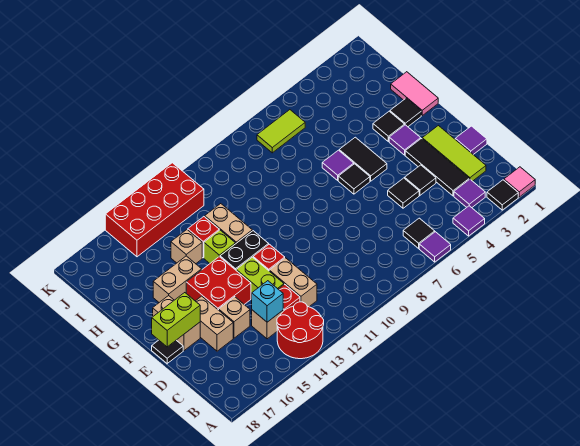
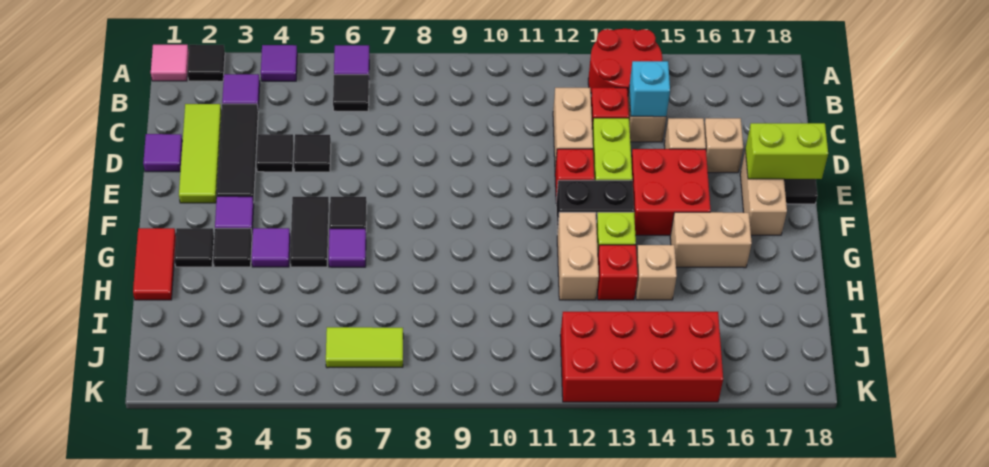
tan brick D16:E16 level 1 -> tan brick D16 level 1
pink tile G1:H1 level 1 -> red tile G1:H1 level 1
none -> purple tile G4 level 1

